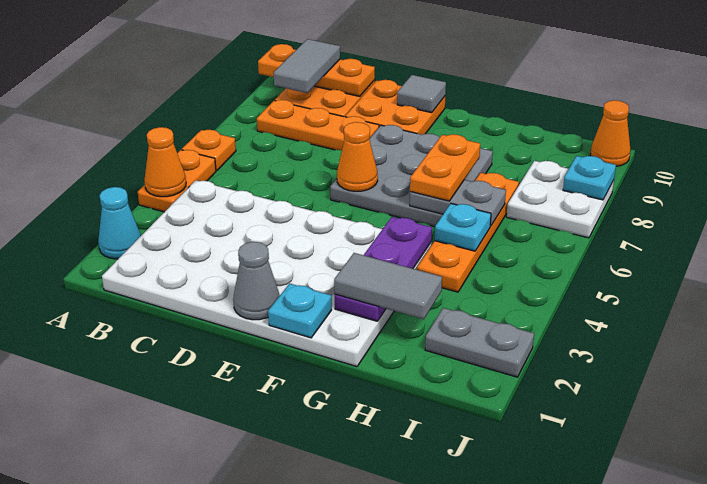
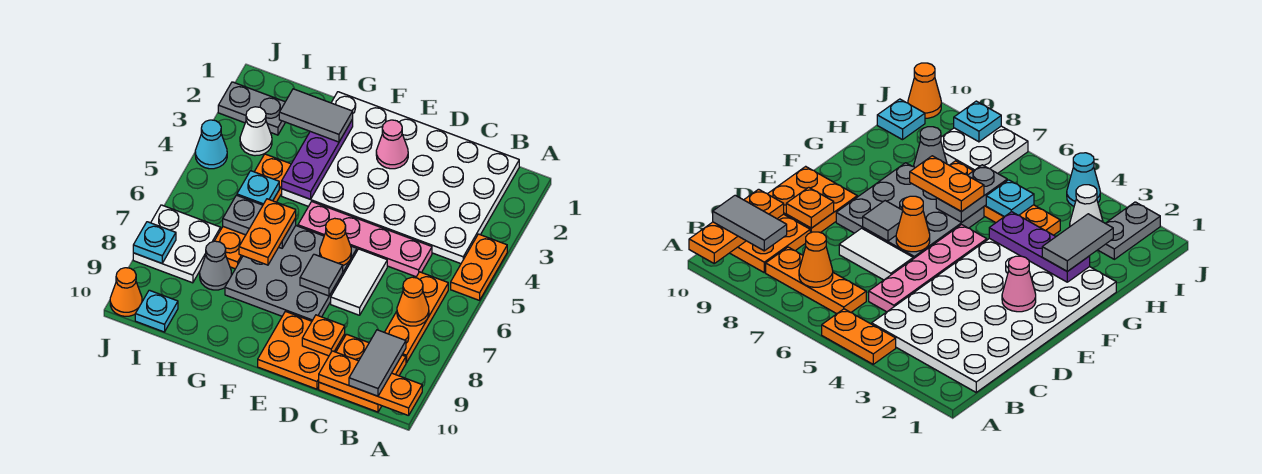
cyan cone A2 level 1 -> cyan cone J4 level 1
orange cone A4 level 2 -> orange cone B7 level 2
orange plate A6 level 1 -> orange plate D9 level 2
orange plate B8:D8 level 1 -> orange plate B6:B8 level 1
none -> pink plate C5:F5 level 1
none -> white tile D6:D7 level 1
grey cone E1 level 2 -> grey cone H8 level 1
none -> pink cone E2 level 2
grey tile E10 level 2 -> grey tile E7 level 2
cyan plate F1 level 2 -> cyan plate I10 level 1
none -> white cone I3 level 1

